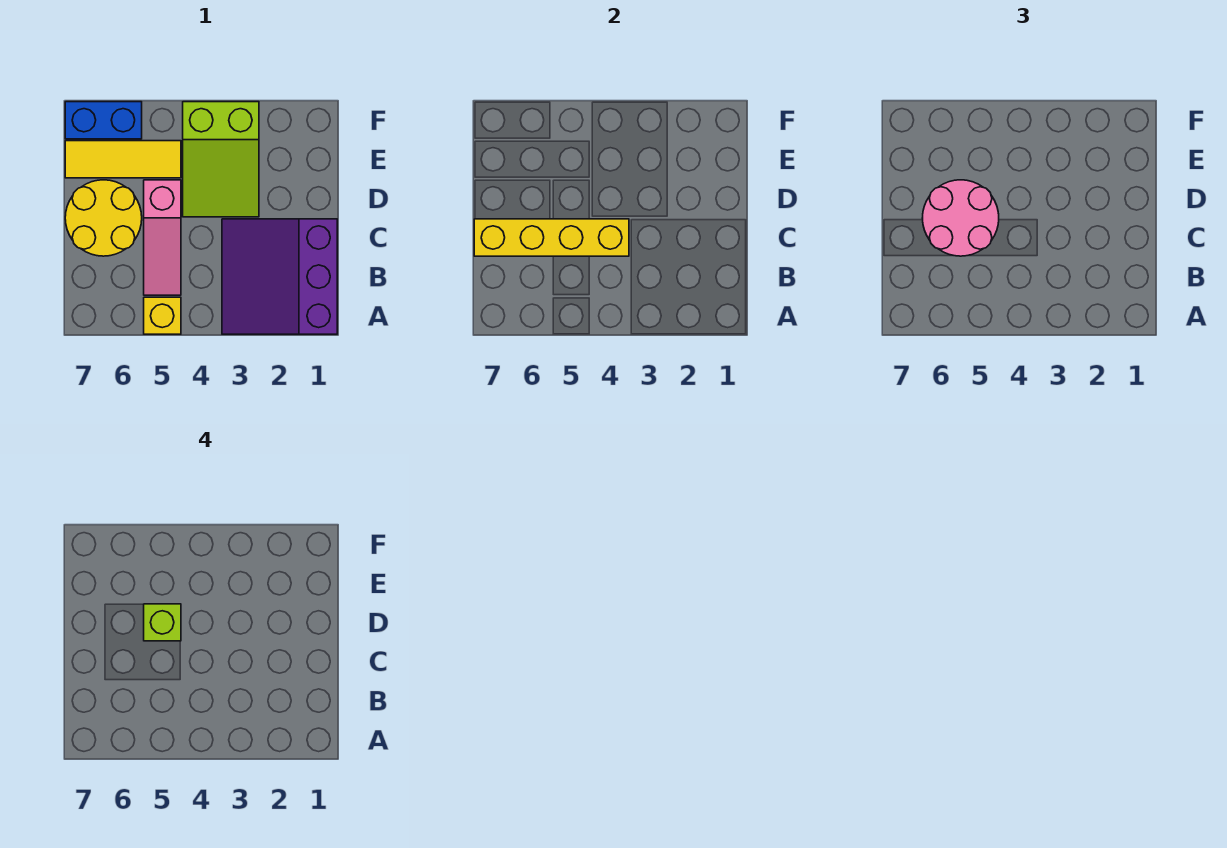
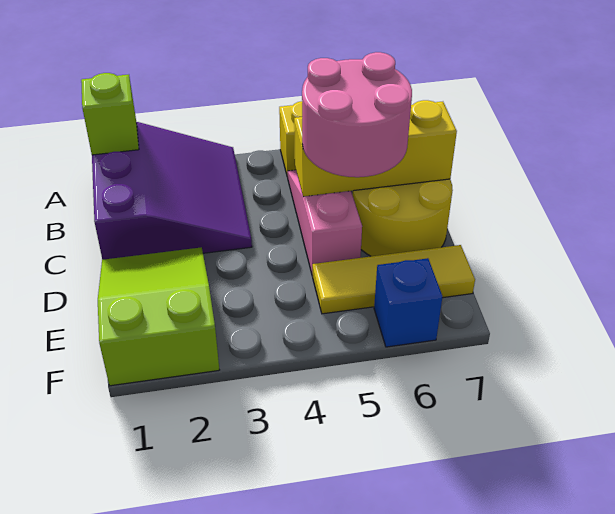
yellow brick C4:C7 level 2 -> yellow brick C5:C7 level 2
lime slope D3:F4 level 1 top F -> lime slope D1:F2 level 1 top F
lime brick D5 level 4 -> lime brick A1 level 2
blue brick F6:F7 level 1 -> blue brick F6 level 1

